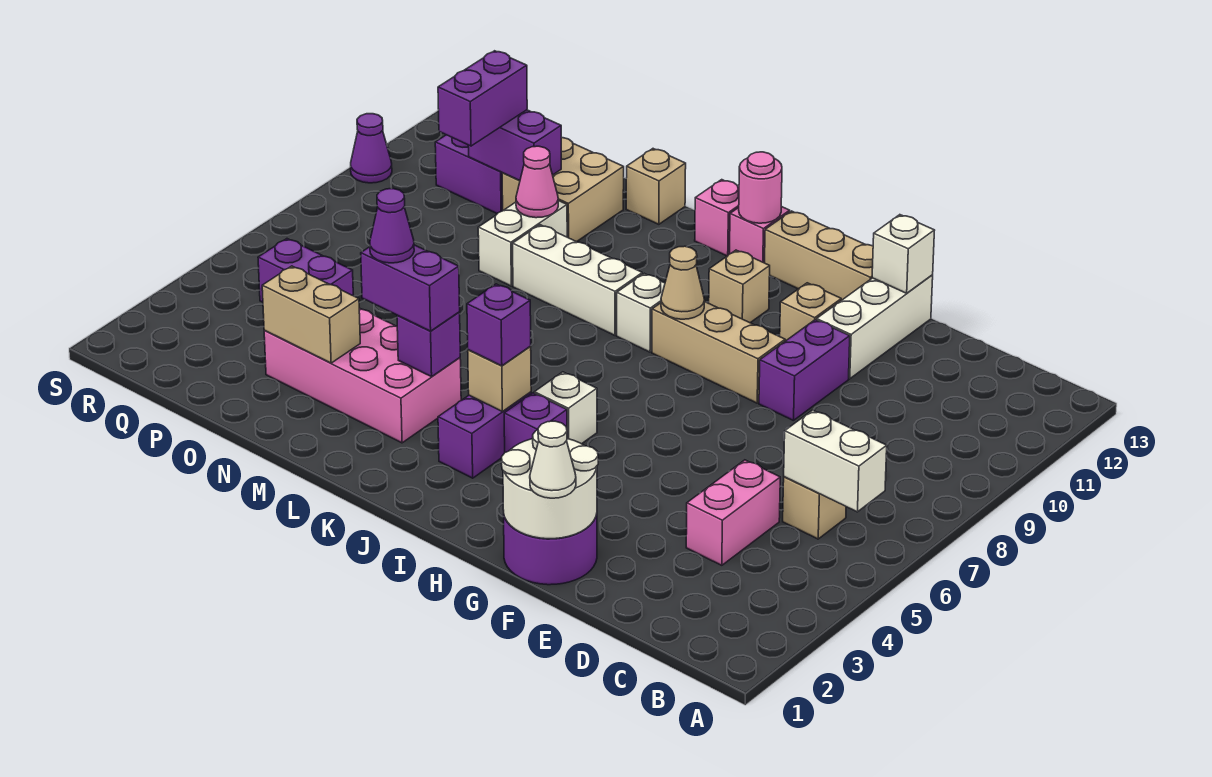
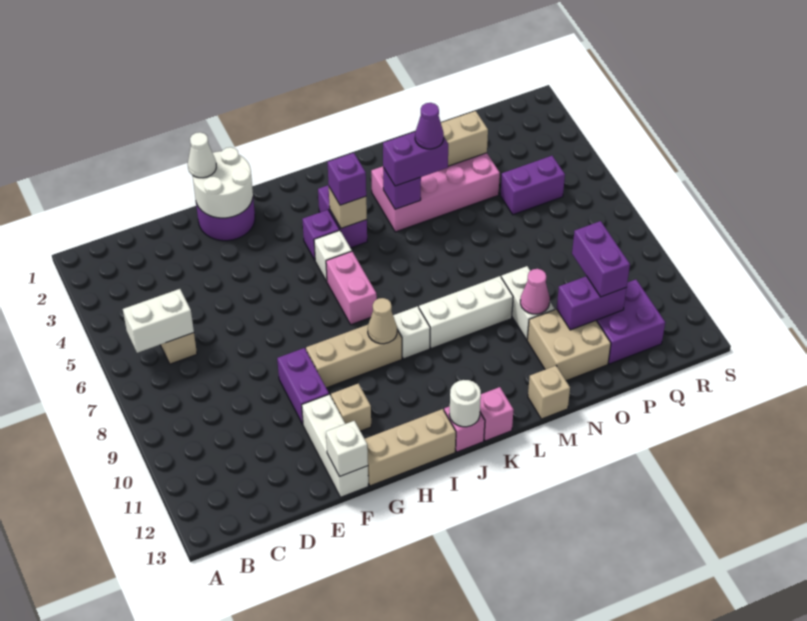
pink brick D4:D5 level 1 -> pink brick I6:I7 level 1
tan brick I11 level 1 -> none
pink round brick J13 level 2 -> white round brick J13 level 2
purple cone S10 level 1 -> none

